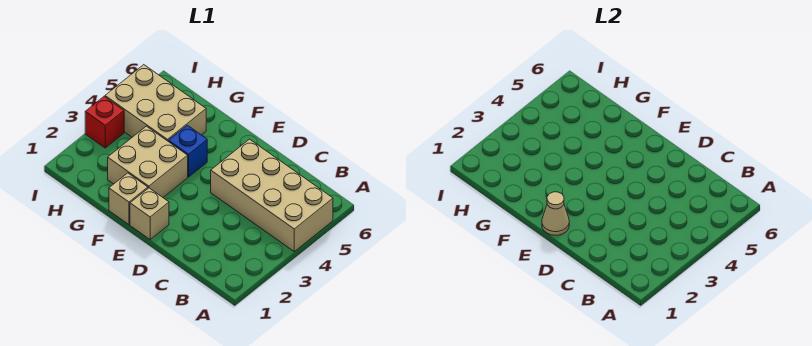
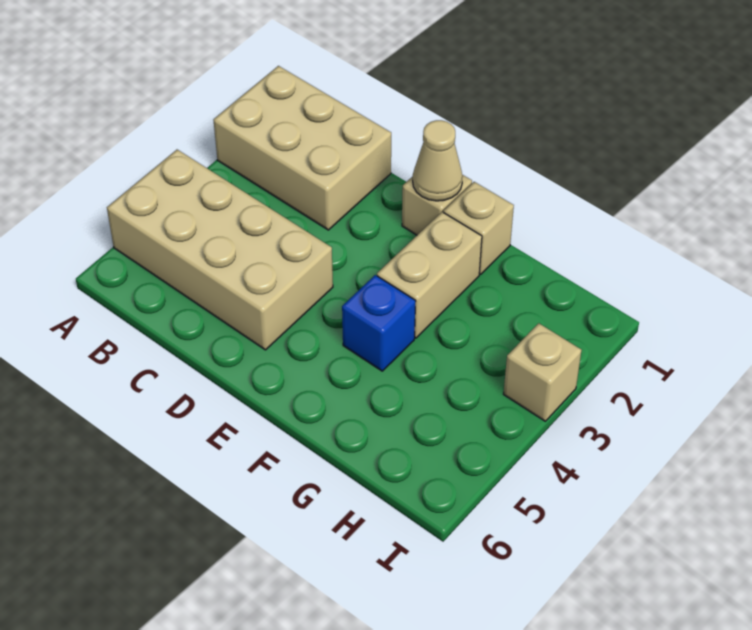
tan brick F2:G3 level 1 -> tan brick F2:F3 level 1
tan brick G4:I5 level 1 -> tan brick A1:C2 level 1
red brick I3 level 1 -> tan brick I3 level 1

